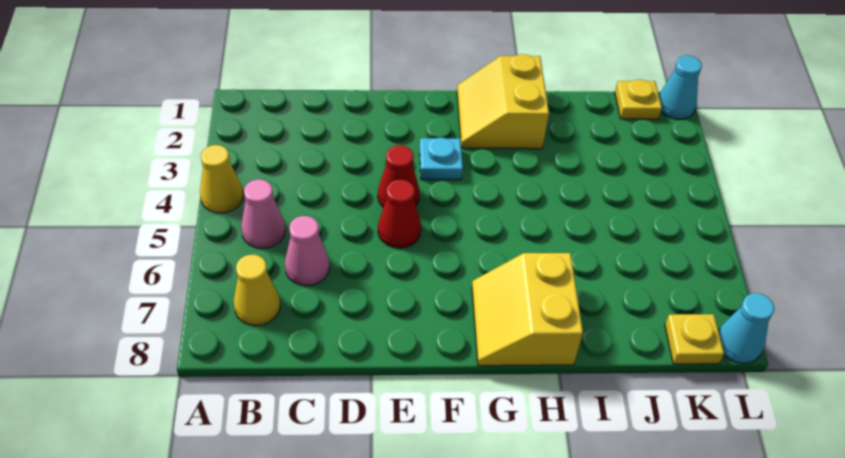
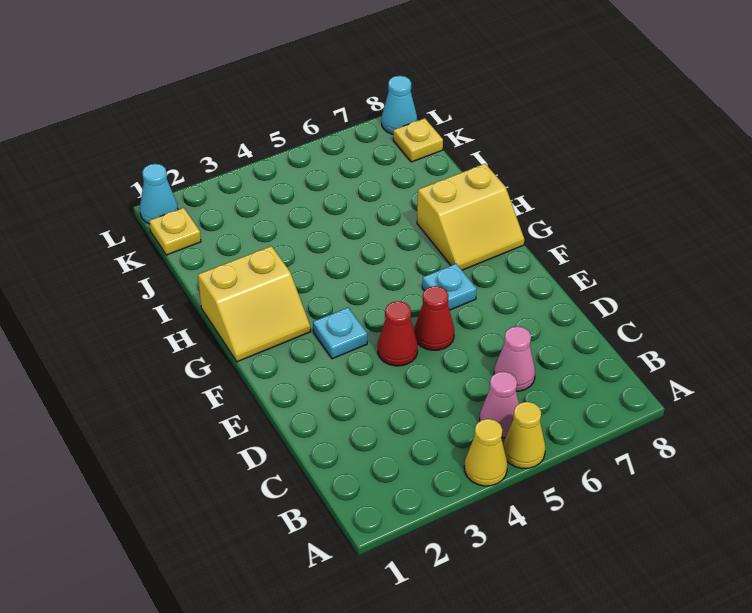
yellow cone B7 level 1 -> yellow cone A5 level 1
none -> cyan plate F6 level 1

